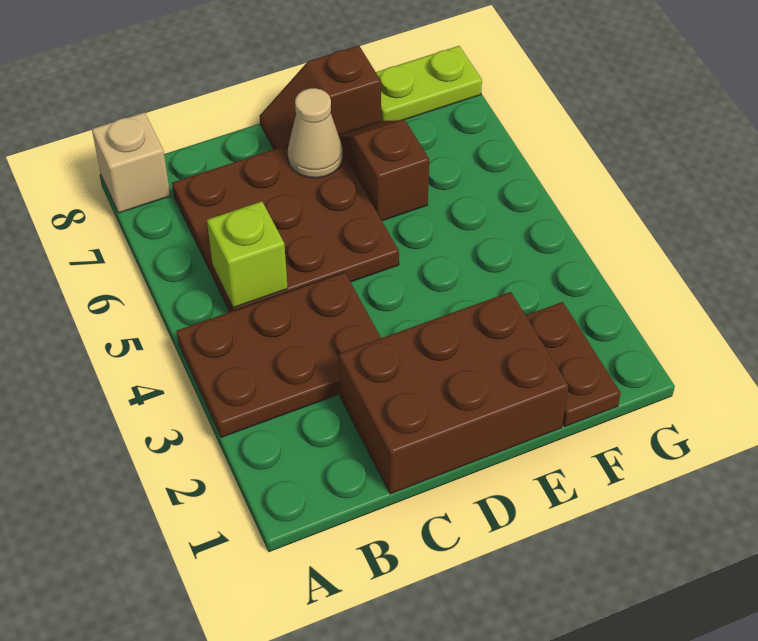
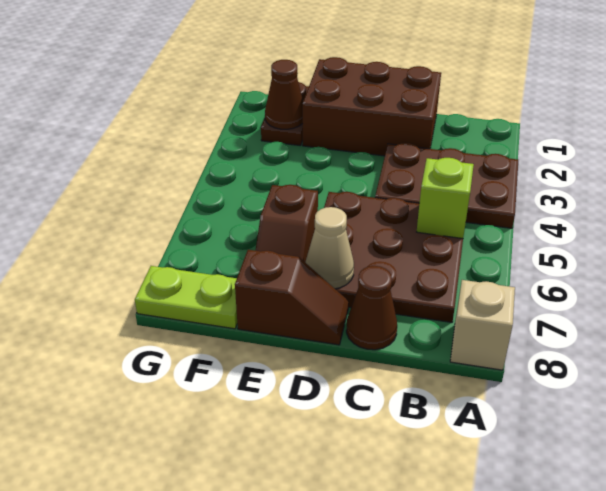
none -> brown cone C8 level 1
none -> brown cone F2 level 2

